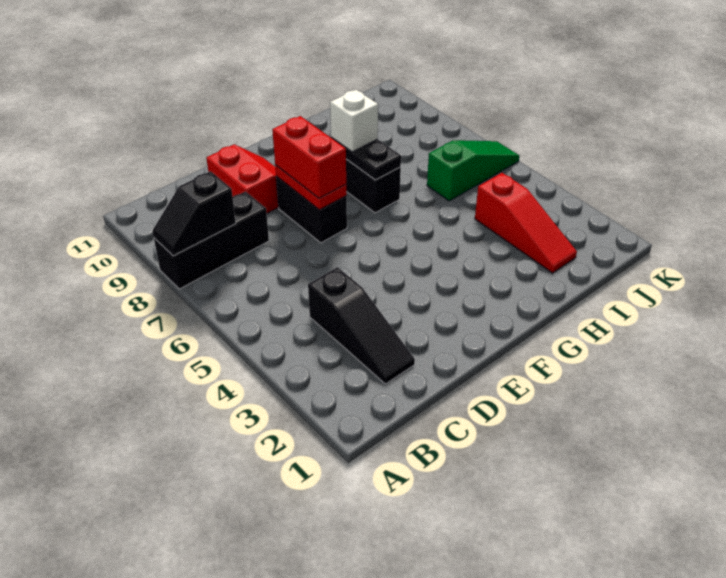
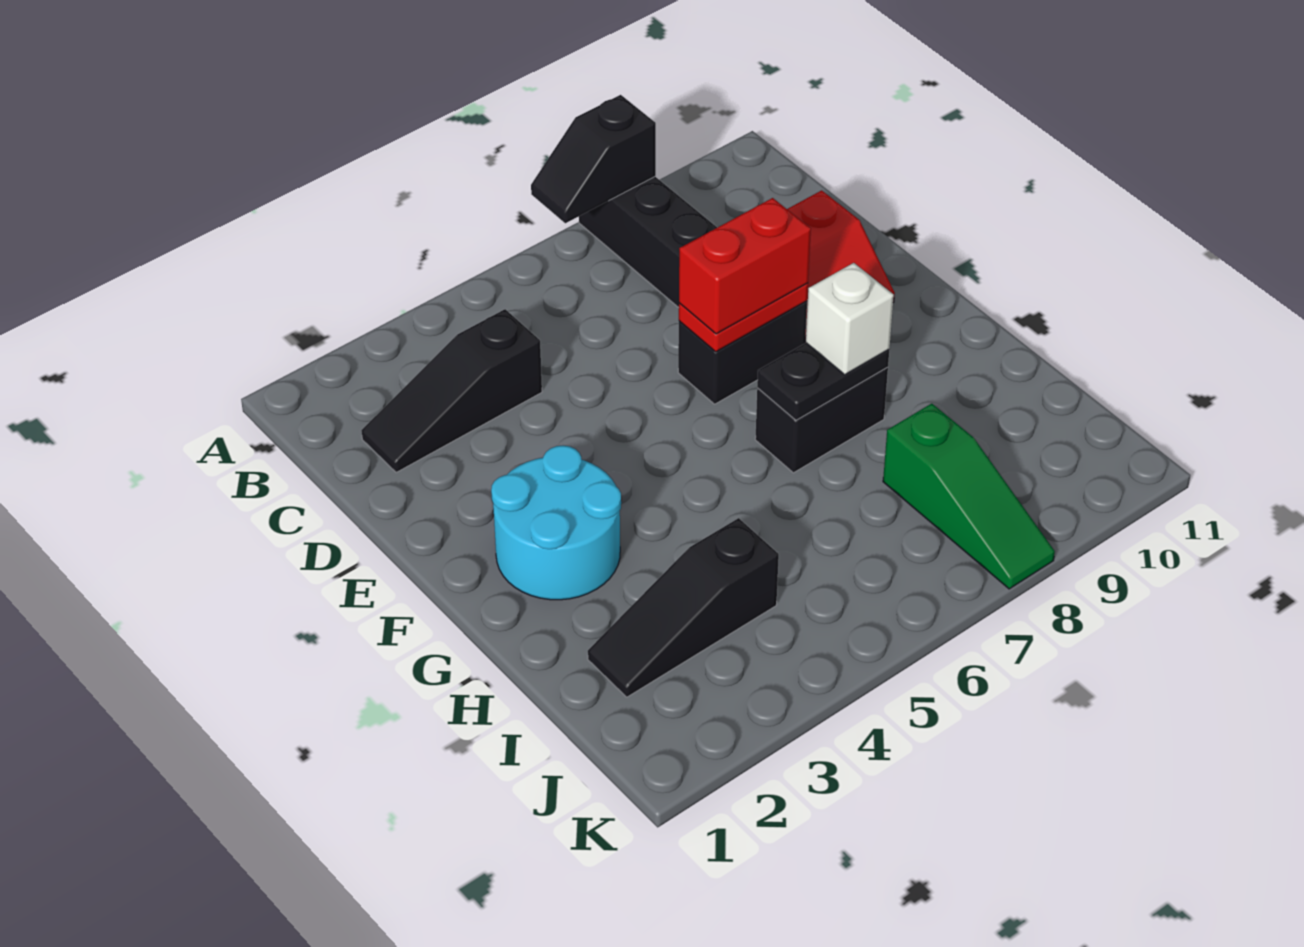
black slope A8:B8 level 2 top B -> black slope A7:A8 level 2 top 8
none -> cyan round brick F2:G3 level 1
red slope I2:I4 level 1 top 4 -> black slope I2:I4 level 1 top 4
green slope I6:K6 level 1 top I -> green slope I8:K8 level 1 top I

